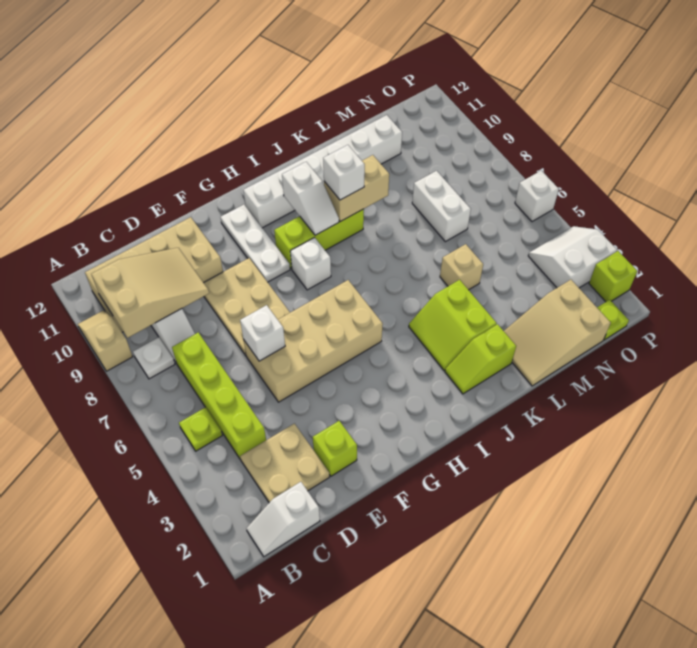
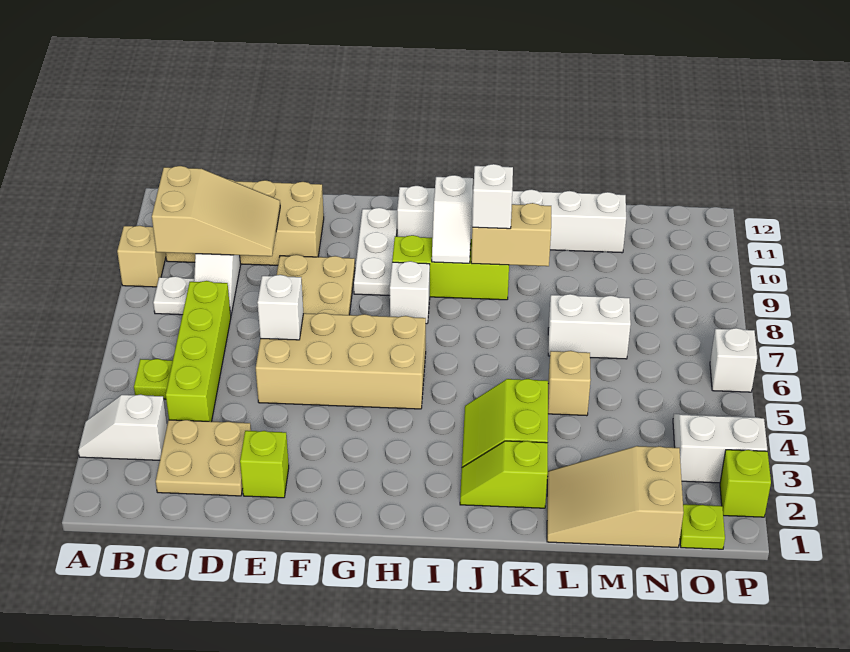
white slope B1:C1 level 1 top C -> white slope A3:B3 level 1 top B
white brick M7:M8 level 1 -> white brick L7:M7 level 1

